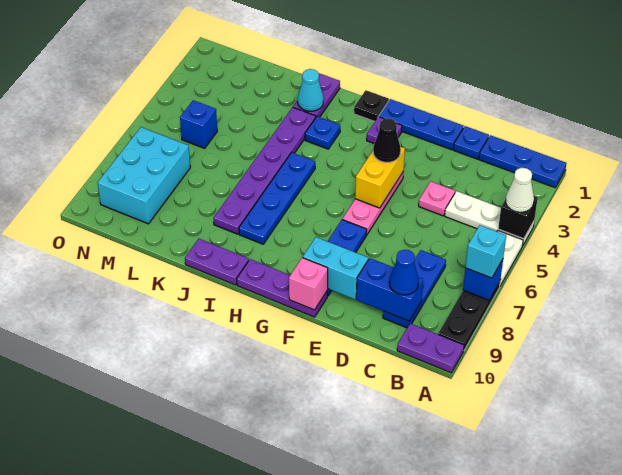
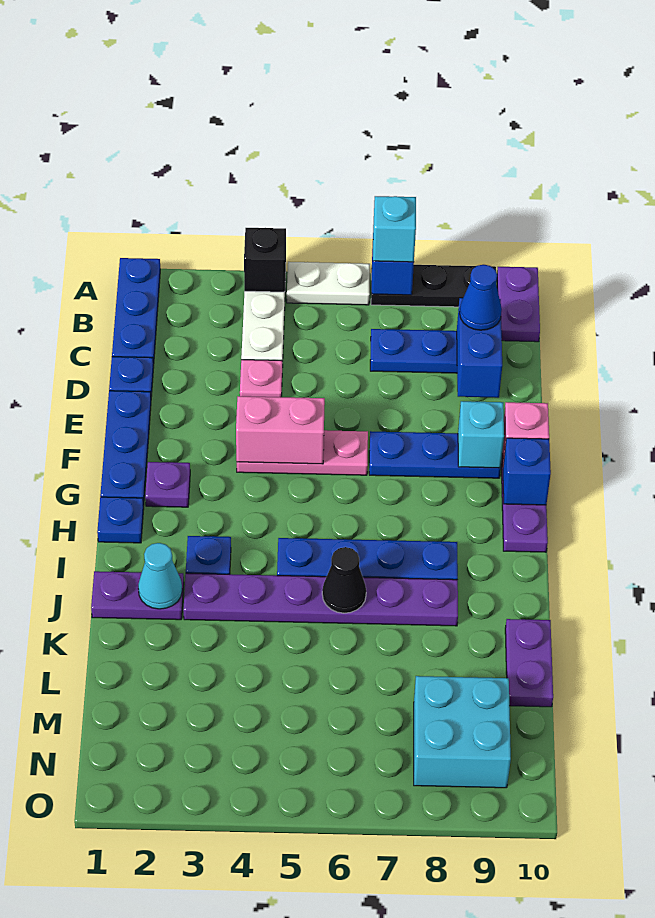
white cone A4 level 3 -> none
cyan brick E9:F9 level 2 -> cyan brick F9 level 2
yellow brick F4:F5 level 2 -> pink brick F4:F5 level 2
black cone F4 level 3 -> black cone J6 level 2
black plate H1 level 1 -> blue plate H1 level 1
purple plate I10:J10 level 1 -> purple plate K10:L10 level 1
blue brick M5 level 1 -> blue brick G10 level 2
cyan brick M7:N9 level 1 -> cyan brick M8:N9 level 1

